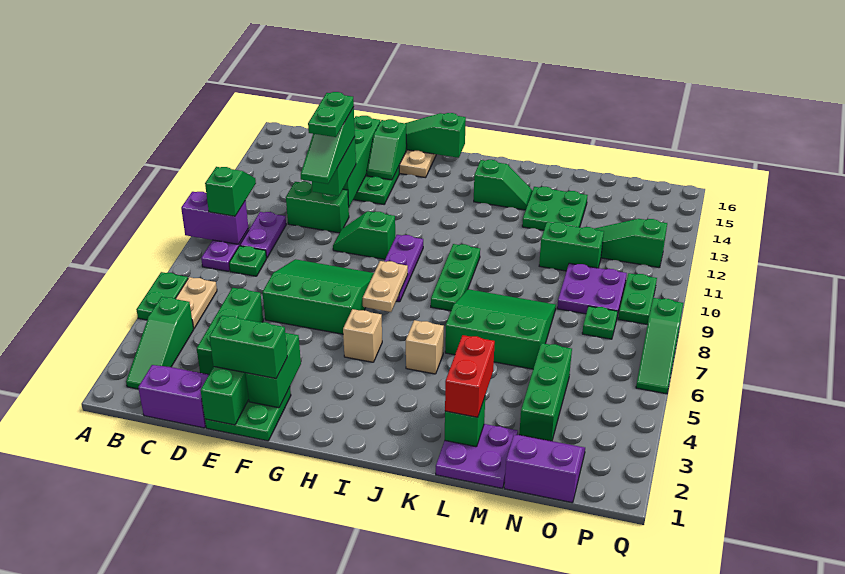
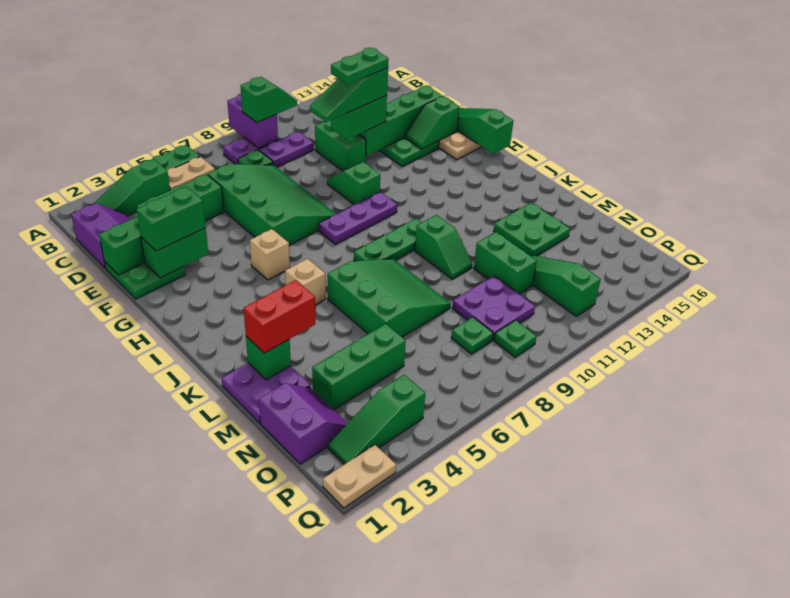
green brick E2:F2 level 3 -> green brick F2:F3 level 3
green slope E6:G8 level 1 top 6 -> green slope D6:G8 level 1 top 6
tan plate H7:H8 level 2 -> tan plate Q1:Q2 level 1
green slope J14:K14 level 1 top J -> green slope K10:L10 level 1 top K
green plate P9:P10 level 1 -> green plate P9 level 1
green slope Q6:Q8 level 1 top 8 -> green slope P2:P4 level 1 top 4

